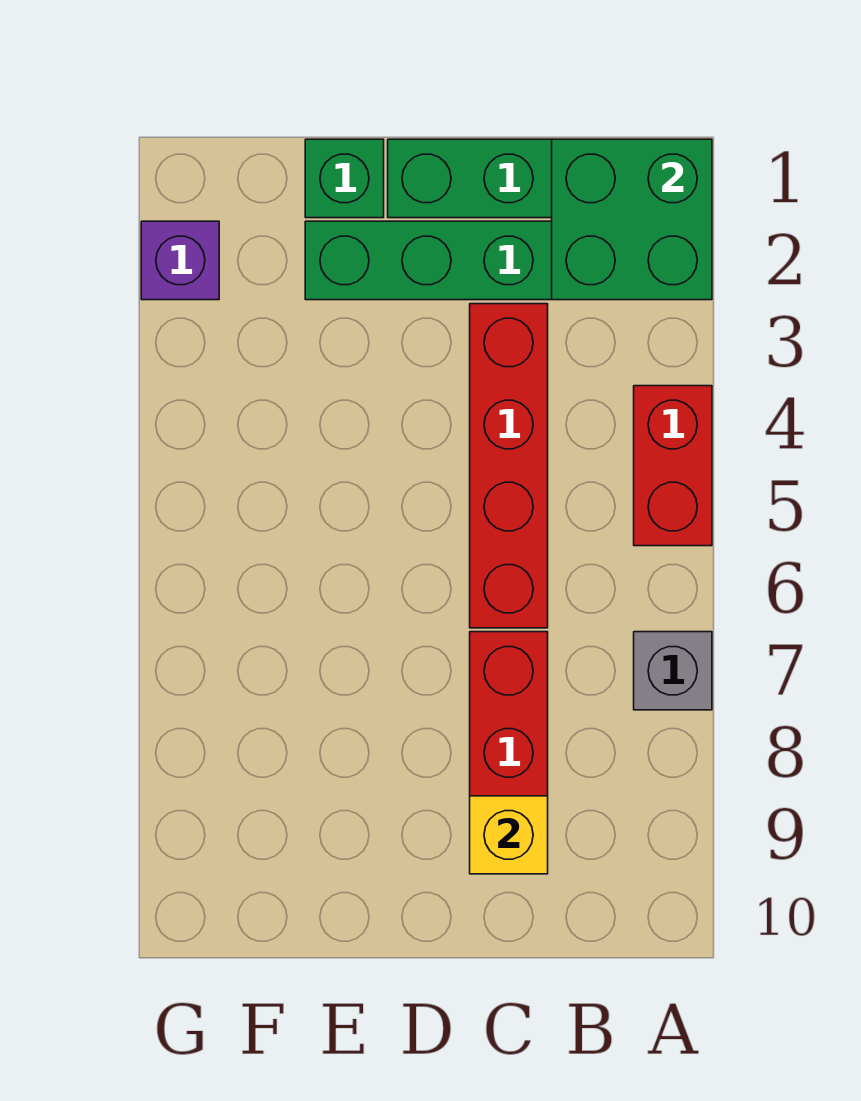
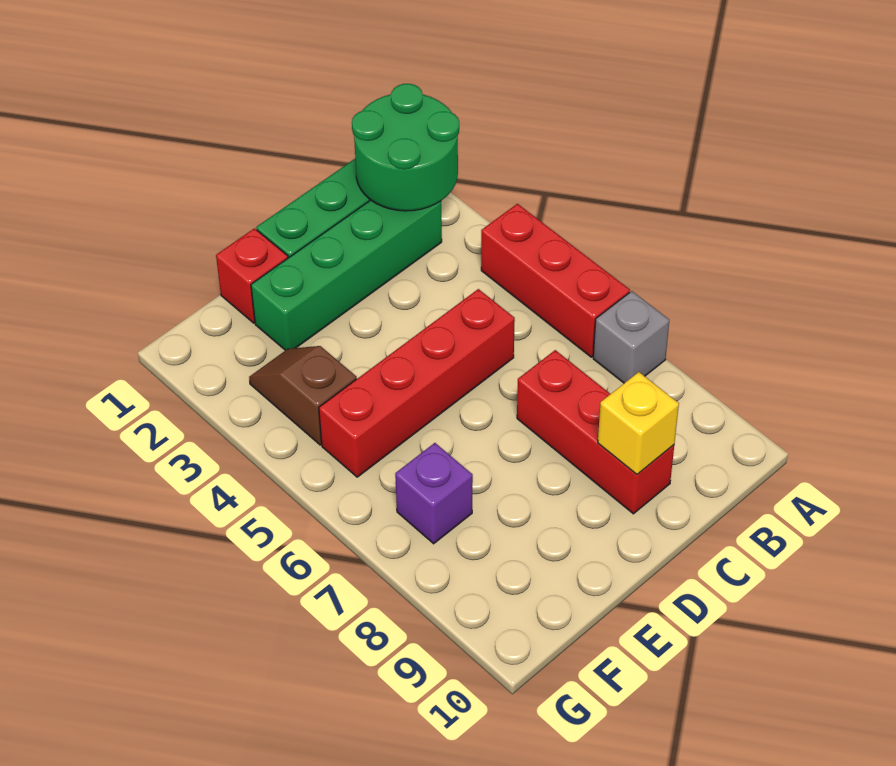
green brick A1:B2 level 2 -> green round brick A1:B2 level 2
red brick A4:A5 level 1 -> red brick A4:A6 level 1
red brick C3:C6 level 1 -> red brick C5:F5 level 1
green brick E1 level 1 -> red brick E1 level 1
none -> brown slope F3:F4 level 1 top 4
purple brick G2 level 1 -> purple brick F7 level 1

